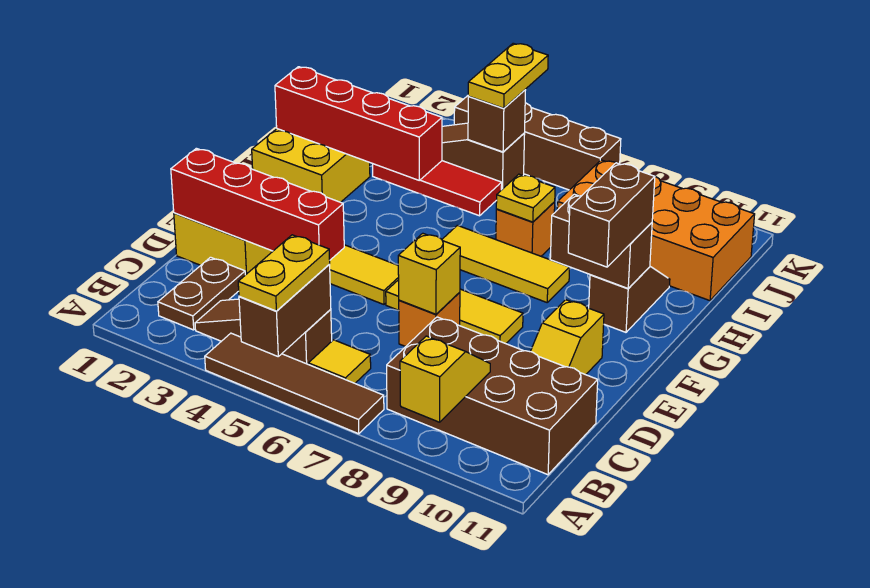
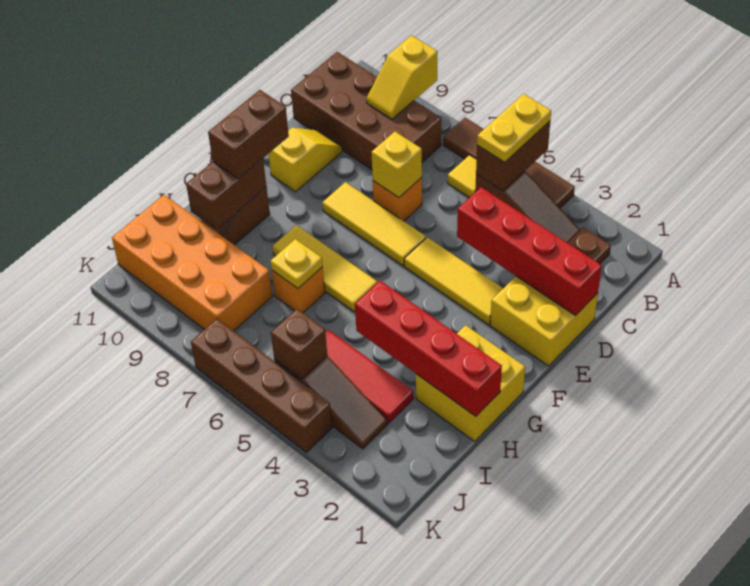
brown brick G9:G10 level 2 -> brown brick G10:H10 level 2
yellow plate J5:K5 level 3 -> none

